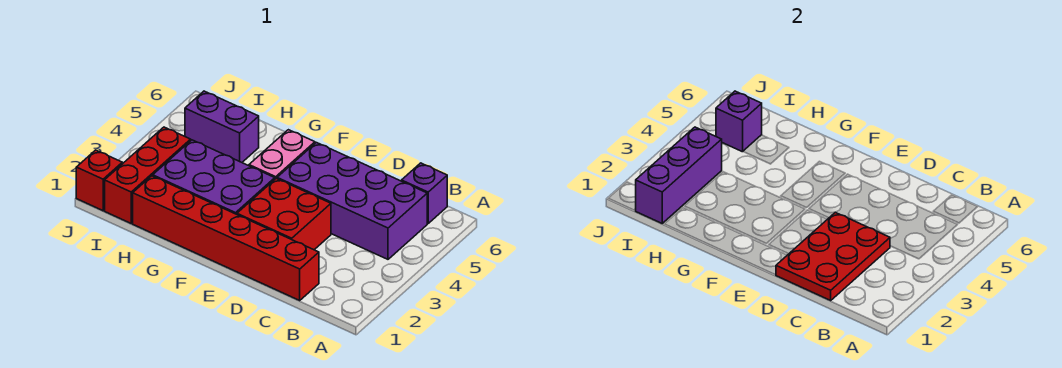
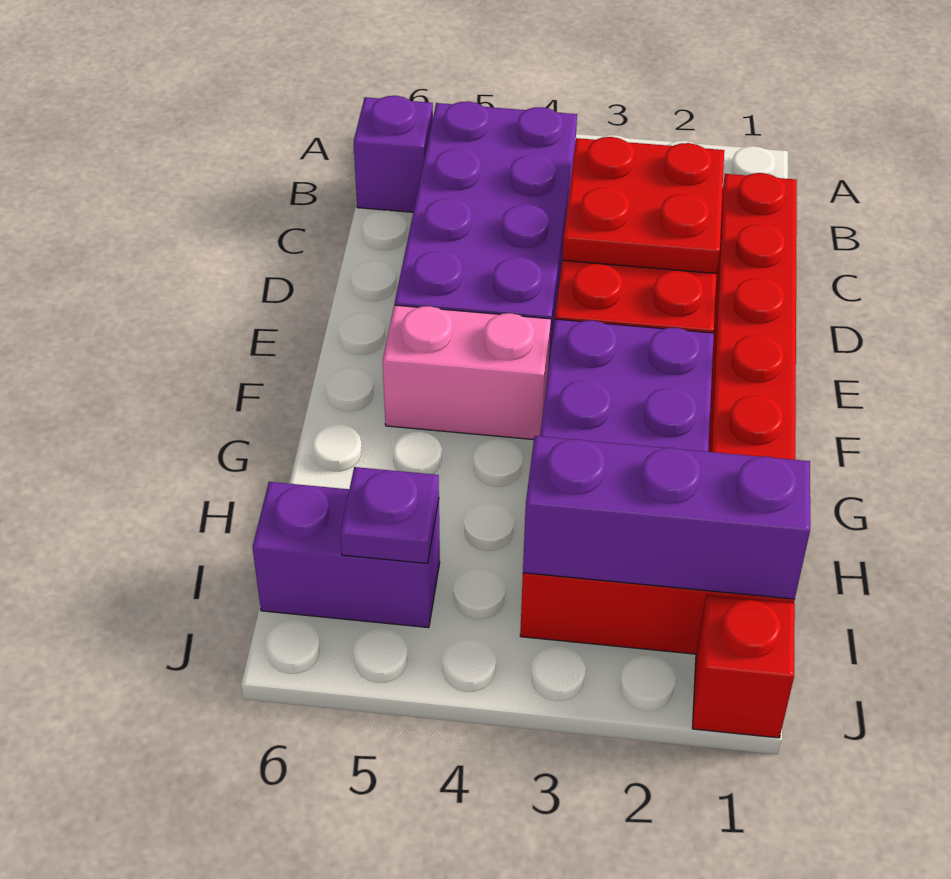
red plate C1:D3 level 2 -> red plate C2:D3 level 2
purple brick H5:I5 level 1 -> purple brick I5:I6 level 1
purple brick I5 level 2 -> purple plate I5 level 2

